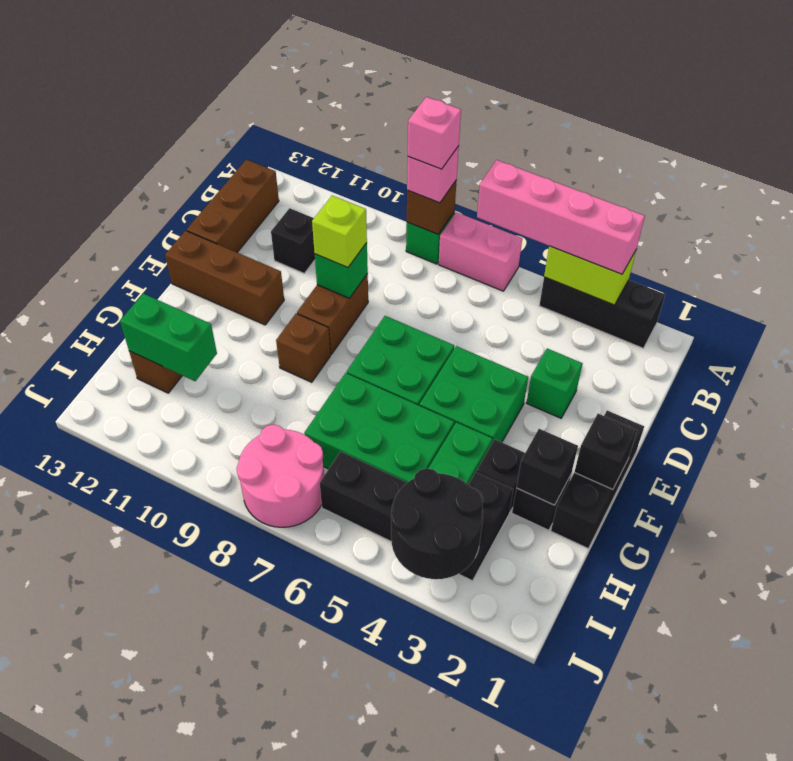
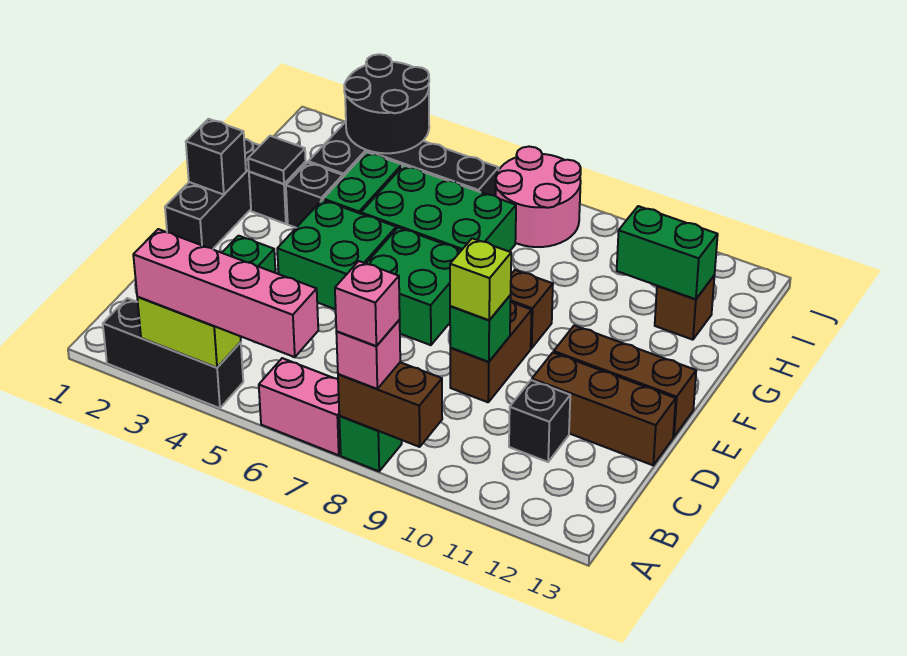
brown brick A8 level 2 -> brown brick A8:A9 level 2
brown brick B13:D13 level 1 -> brown brick D11:D13 level 1
black brick G2 level 2 -> black tile G2 level 2

